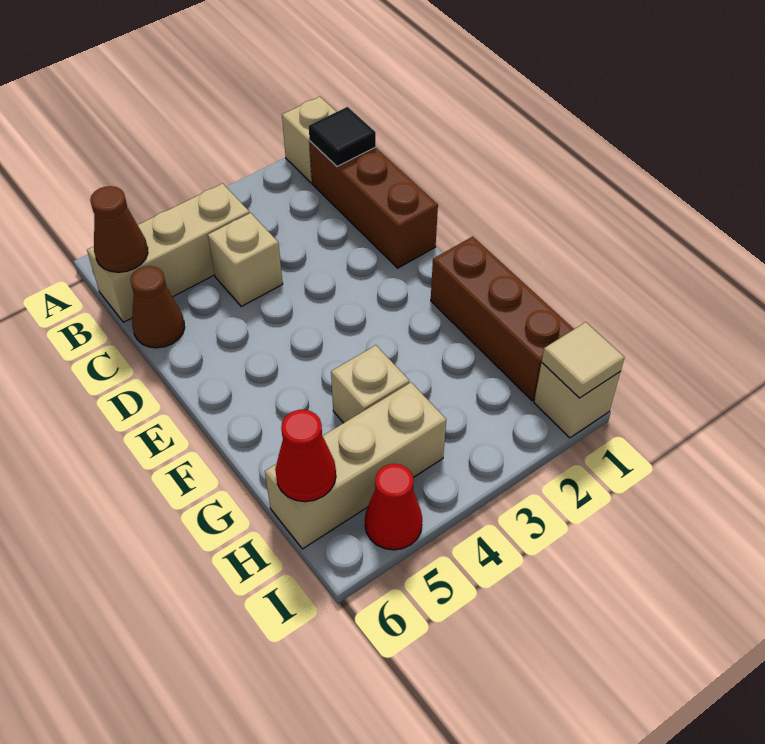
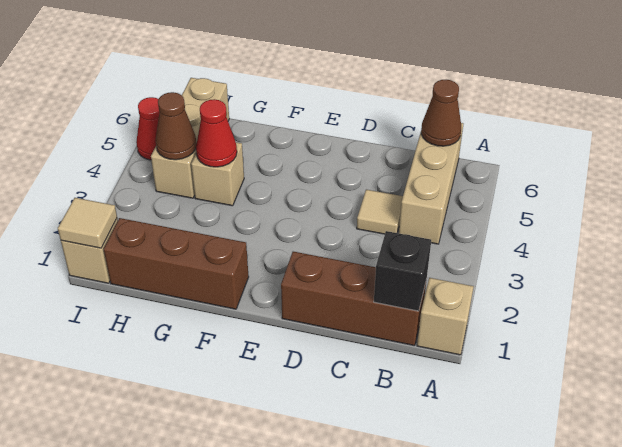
black tile B1 level 2 -> black brick B1 level 2
tan brick C4 level 1 -> tan tile C4 level 1
brown cone C6 level 1 -> brown cone H4 level 2
red cone H6 level 2 -> red cone G4 level 2

